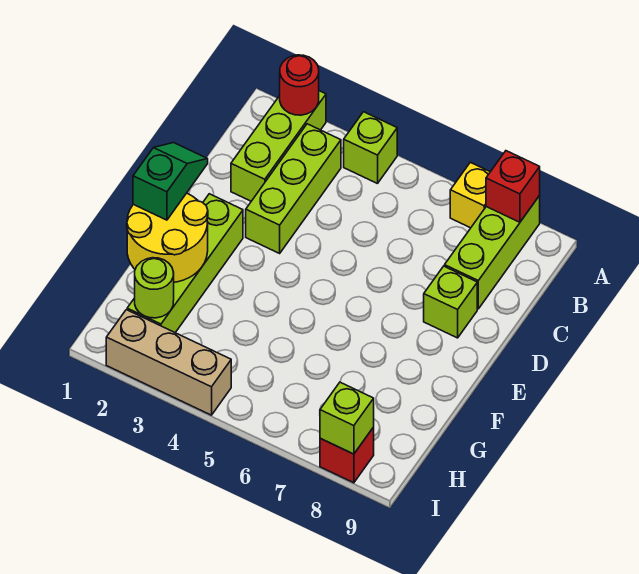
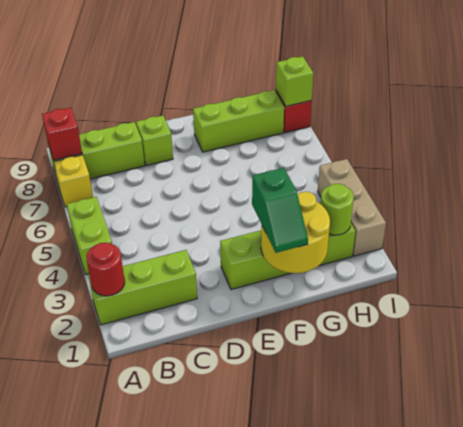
lime brick A4 level 1 -> lime brick A4:A5 level 1
lime brick B3:D3 level 1 -> lime brick F8:H8 level 1
green slope E1:F1 level 3 top F -> green slope F1:F2 level 3 top 2

